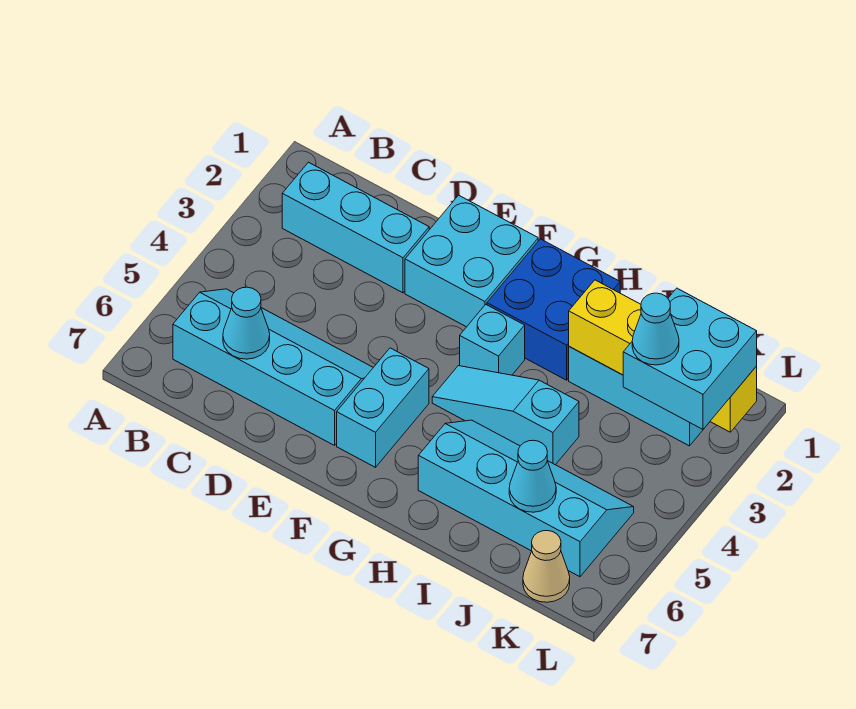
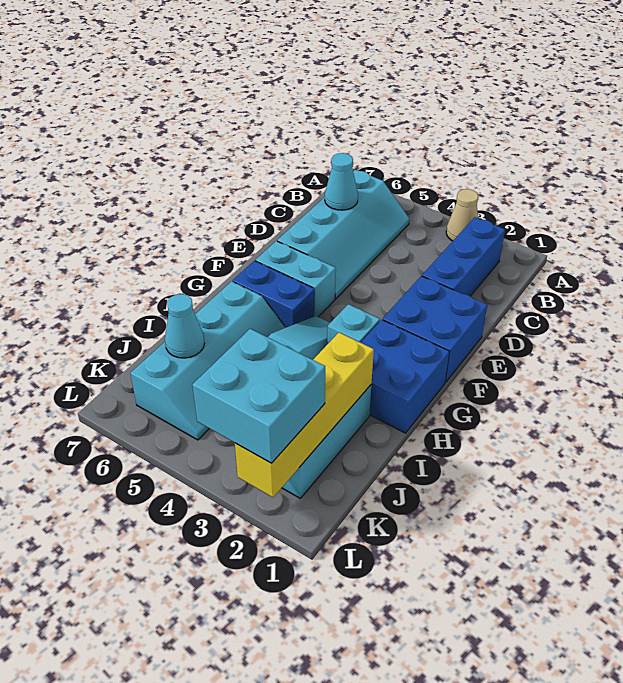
cyan brick B2:D2 level 1 -> blue brick B2:D2 level 1
cyan brick E1:F2 level 1 -> blue brick E1:F2 level 1
none -> blue brick G5:G6 level 1
cyan cone K3 level 4 -> none
tan cone K7 level 1 -> tan cone A3 level 1

